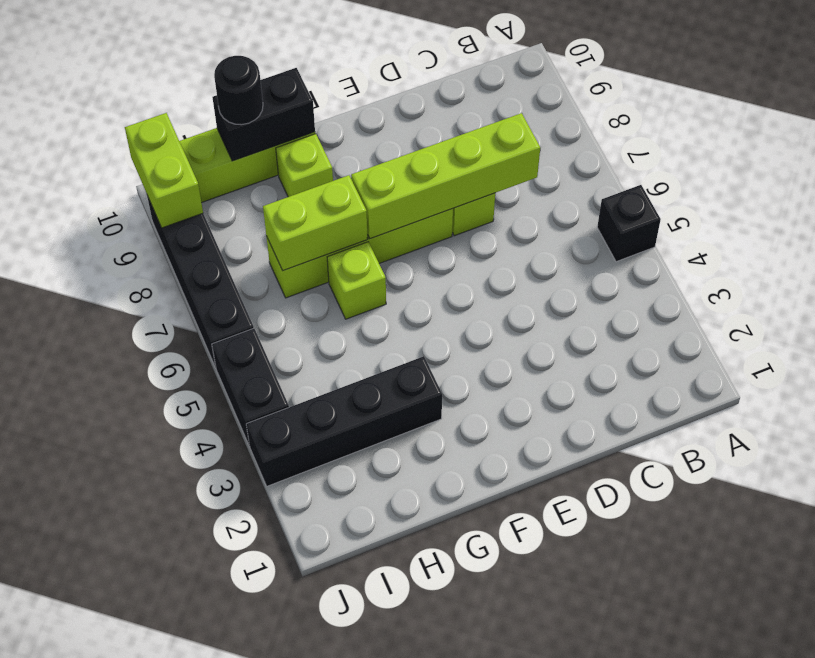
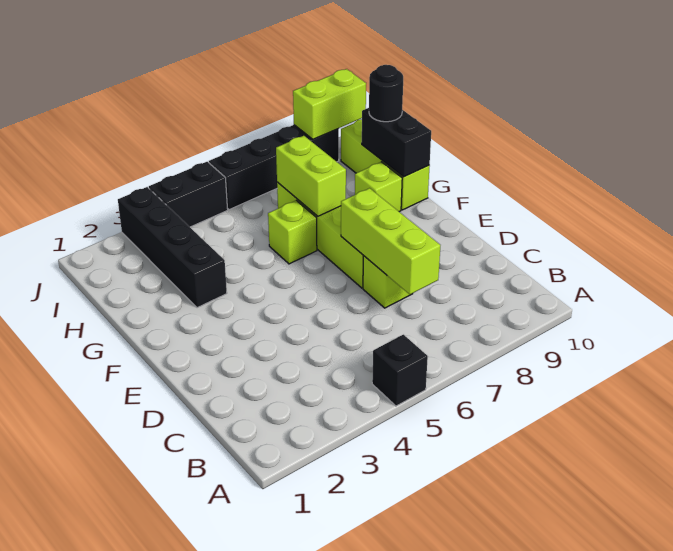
lime brick C7:F7 level 2 -> lime brick C7:E7 level 2

